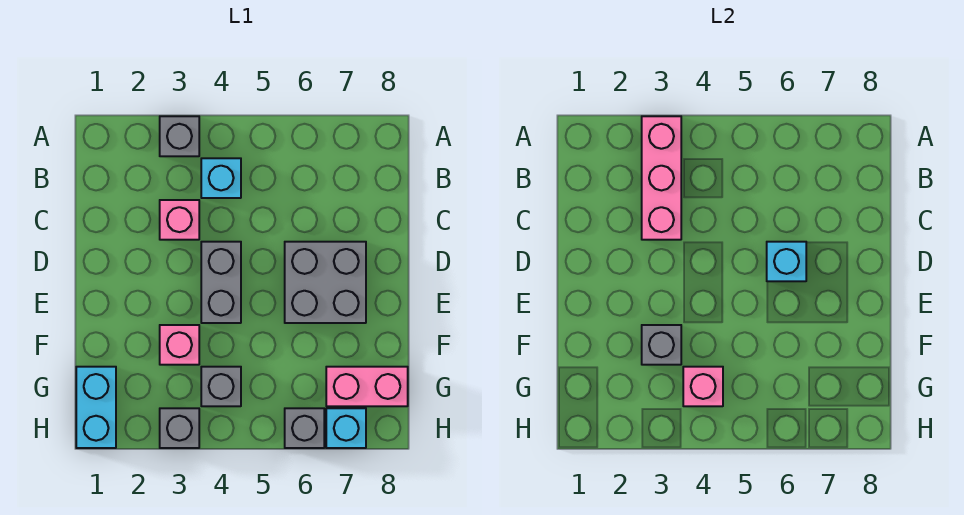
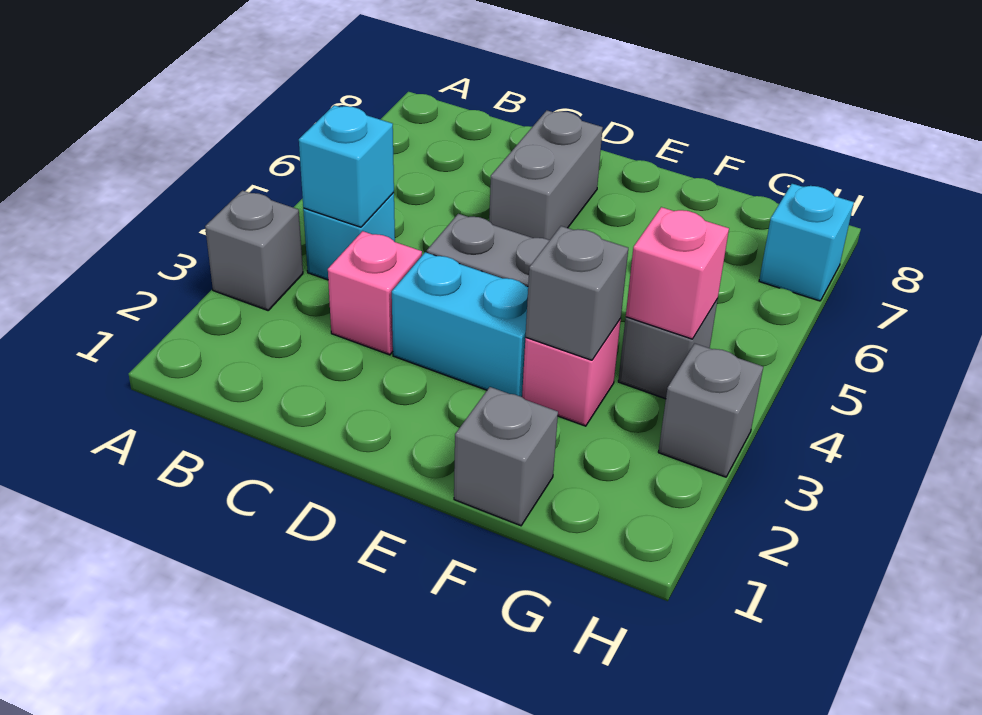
pink brick A3:C3 level 2 -> none
grey brick D6:E7 level 1 -> grey brick D6:D7 level 1
cyan brick D6 level 2 -> cyan brick B4 level 2
cyan brick G1:H1 level 1 -> cyan brick D3:E3 level 1
pink brick G7:G8 level 1 -> none
grey brick H6 level 1 -> grey brick F1 level 1

